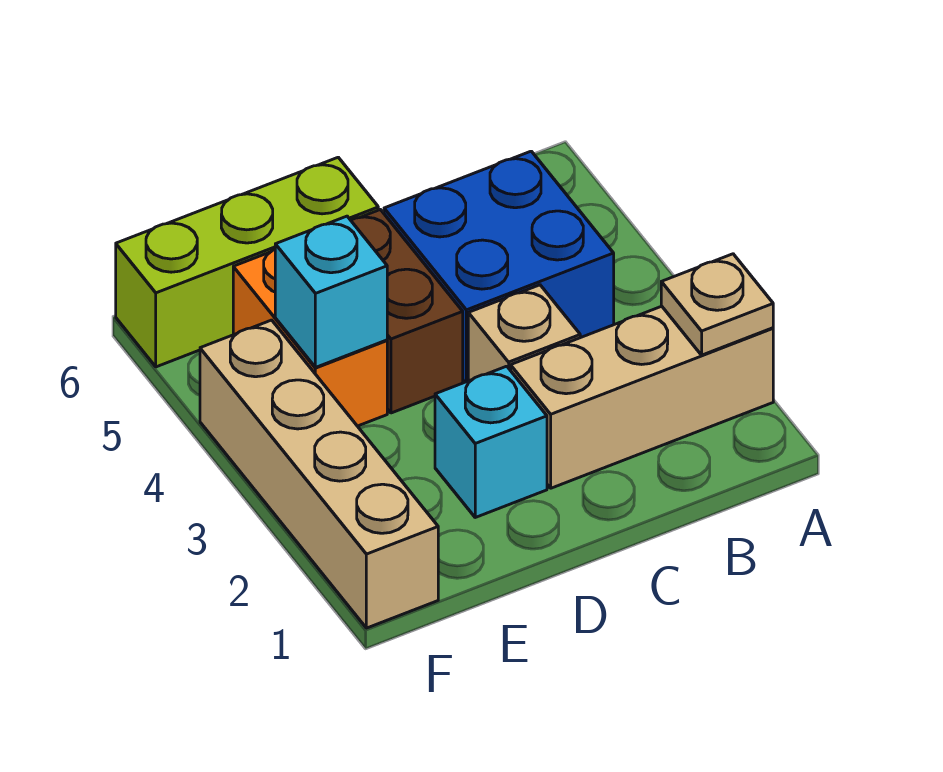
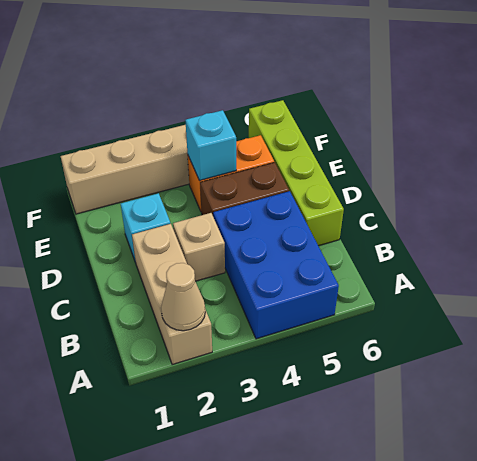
tan plate A2 level 2 -> tan cone A2 level 2
blue brick B4:C5 level 1 -> blue brick A4:C5 level 1
lime brick D6:F6 level 1 -> lime brick C6:F6 level 1

